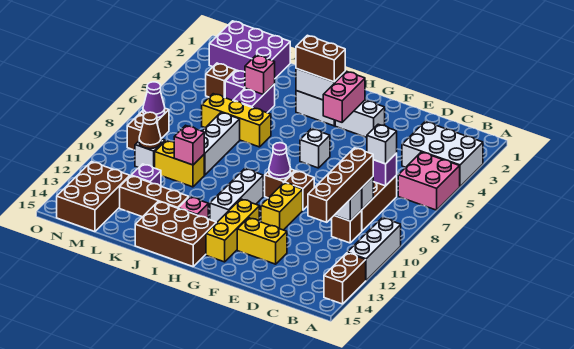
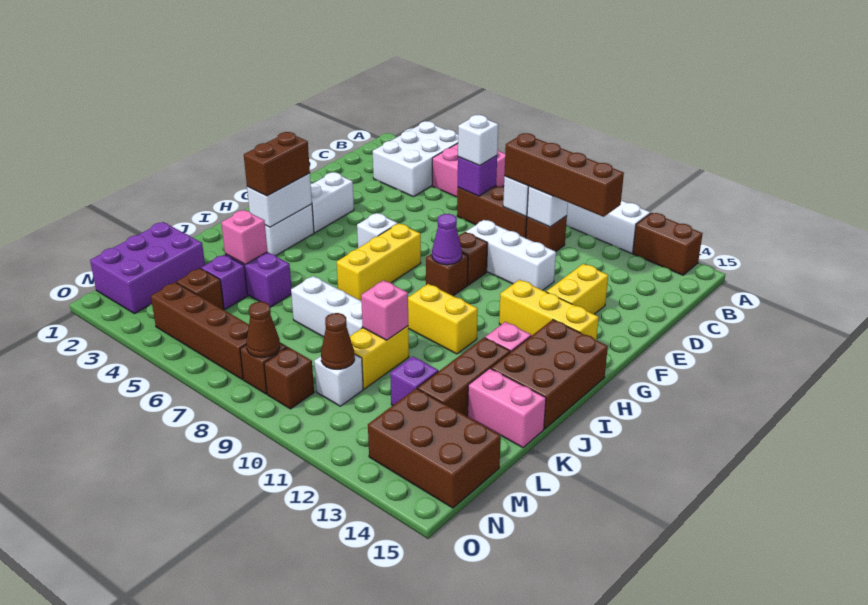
yellow brick F10:F11 level 1 -> yellow brick I10:I11 level 1
pink brick G3:G4 level 2 -> pink brick K14:K15 level 1
white brick H10:H12 level 1 -> white brick E9:E11 level 1
yellow brick J6:L6 level 1 -> yellow brick G7:I7 level 1
none -> brown brick N4:N7 level 1
purple cone N8 level 2 -> brown cone N8 level 2

